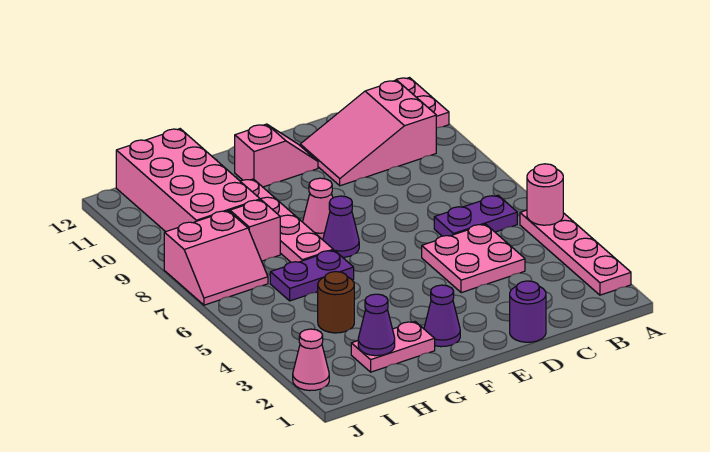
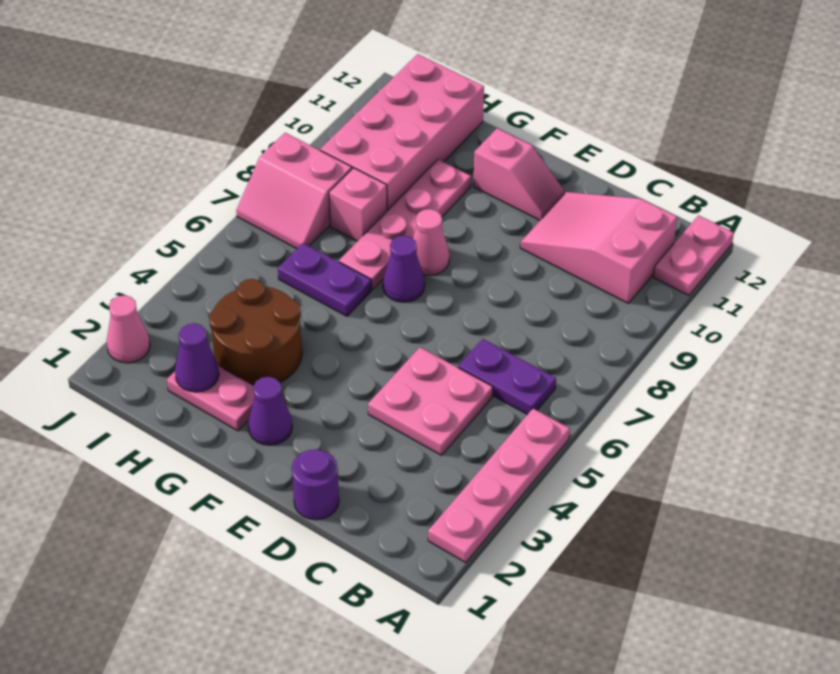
pink round brick A5 level 2 -> none
brown round brick H4 level 1 -> brown round brick G3:H4 level 1

